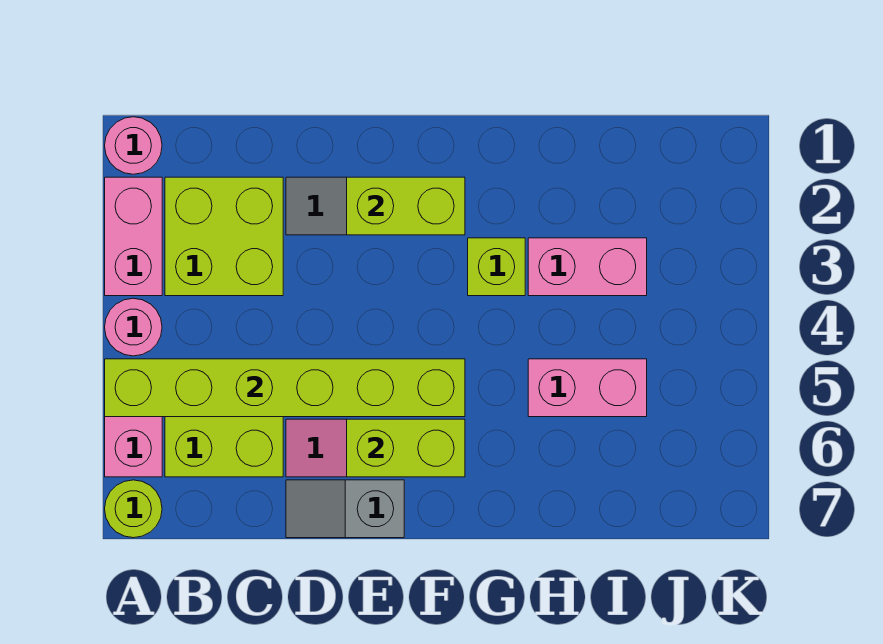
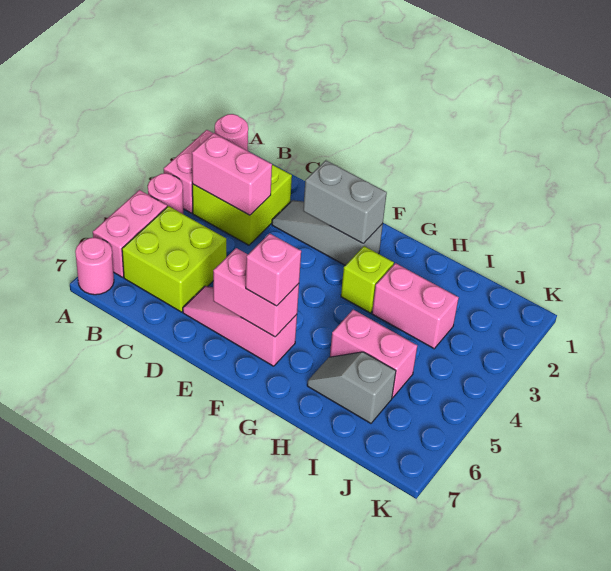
lime brick A5:F5 level 2 -> none
lime round brick A7 level 1 -> pink round brick A7 level 1
none -> pink brick B3:C3 level 2
grey slope D7:E7 level 1 top E -> grey slope H6:I6 level 1 top I
lime brick E2:F2 level 2 -> grey brick E2:F2 level 2
lime brick E6:F6 level 2 -> pink brick E6:F6 level 2
none -> pink brick F6 level 3

